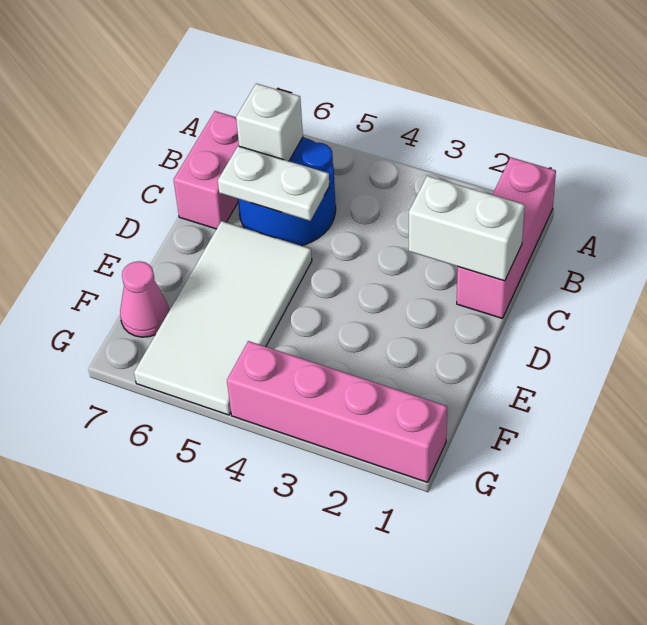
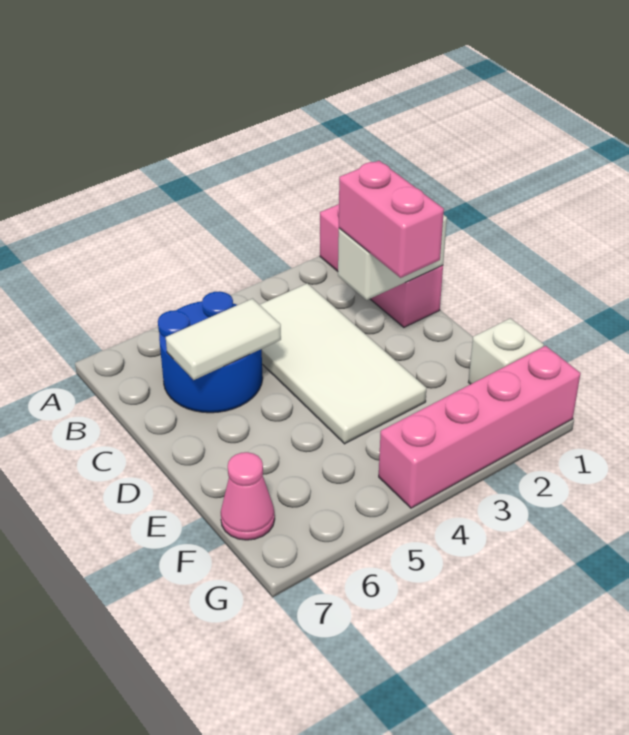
white brick B6 level 2 -> white brick F1 level 1
pink brick B7:C7 level 1 -> pink brick C2:D2 level 3
white plate C5:C6 level 2 -> white tile C5:C6 level 2
white tile D5:G6 level 1 -> white tile B3:E4 level 1

